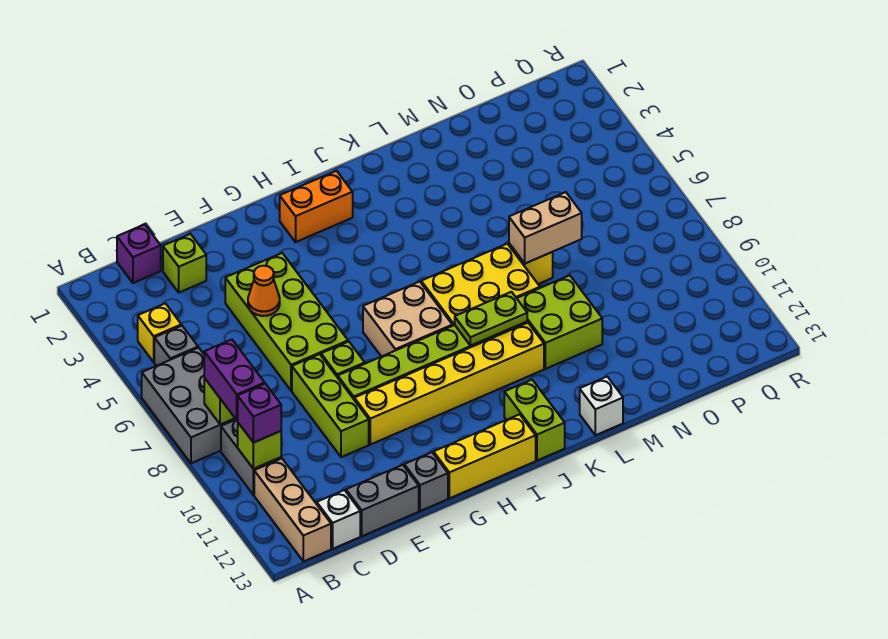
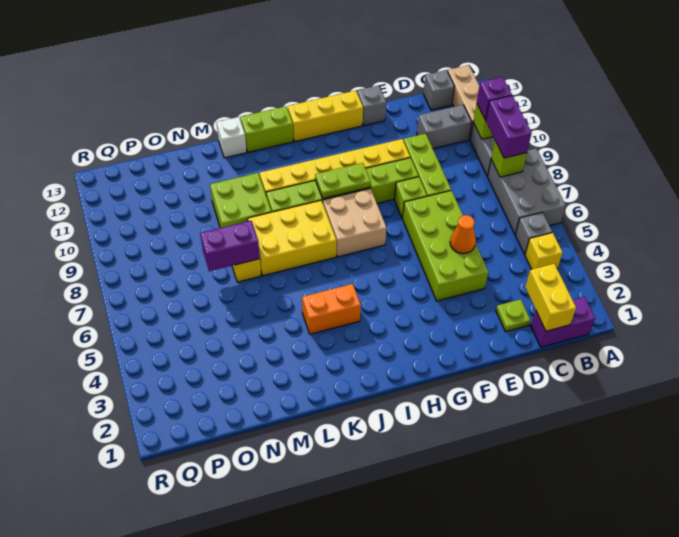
purple brick C1 level 1 -> purple brick B1:C1 level 1
none -> yellow brick C1:C2 level 2
white brick C13 level 1 -> grey brick C13 level 1
lime brick D2 level 1 -> lime plate D2 level 1
grey brick D13:E13 level 1 -> grey brick C11:D11 level 1
orange brick H2:I2 level 1 -> orange brick J4:K4 level 1
lime plate J9:K9 level 2 -> lime plate H9:I9 level 2
lime brick J12:J13 level 1 -> lime brick J13:K13 level 1
tan brick M7:N7 level 2 -> purple brick M7:N7 level 2

